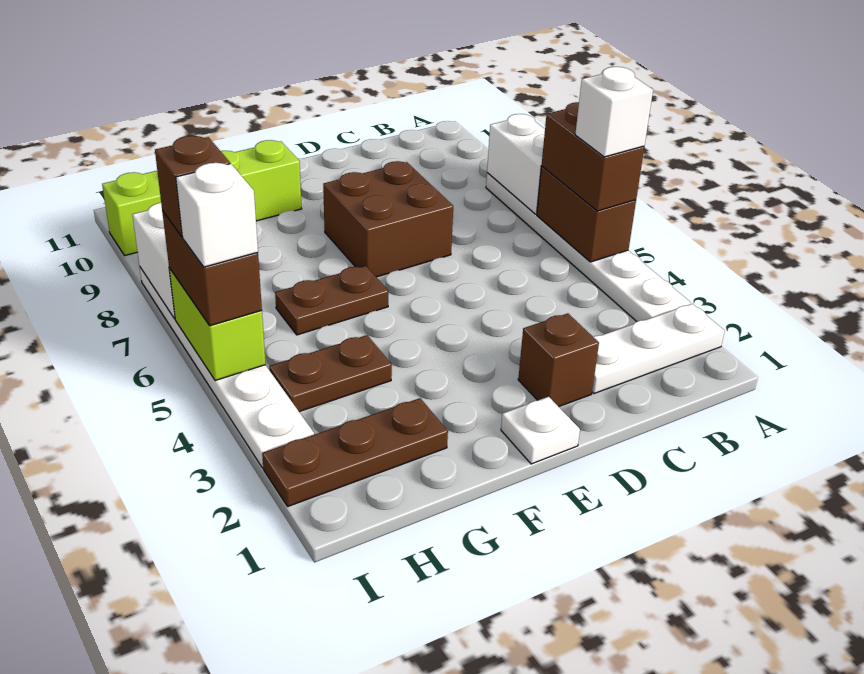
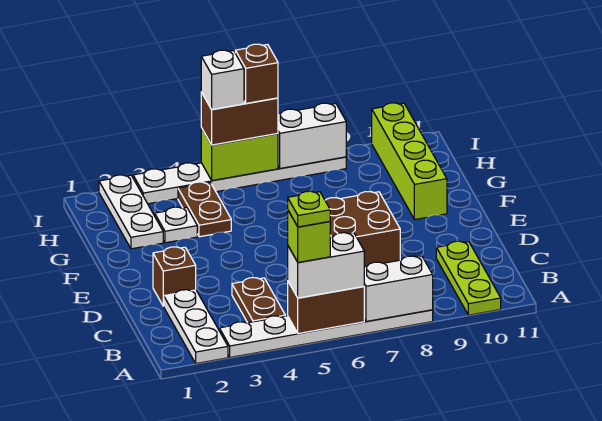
brown brick A5:A6 level 3 -> white brick A5:A6 level 3
white brick A5 level 4 -> lime brick A5 level 4
none -> lime plate A5 level 5
none -> lime plate A10:C10 level 1
white plate E1 level 1 -> white plate G3 level 1
brown plate F6:G6 level 1 -> brown plate B4:C4 level 1
brown plate G2:I2 level 1 -> white plate G2:I2 level 1

